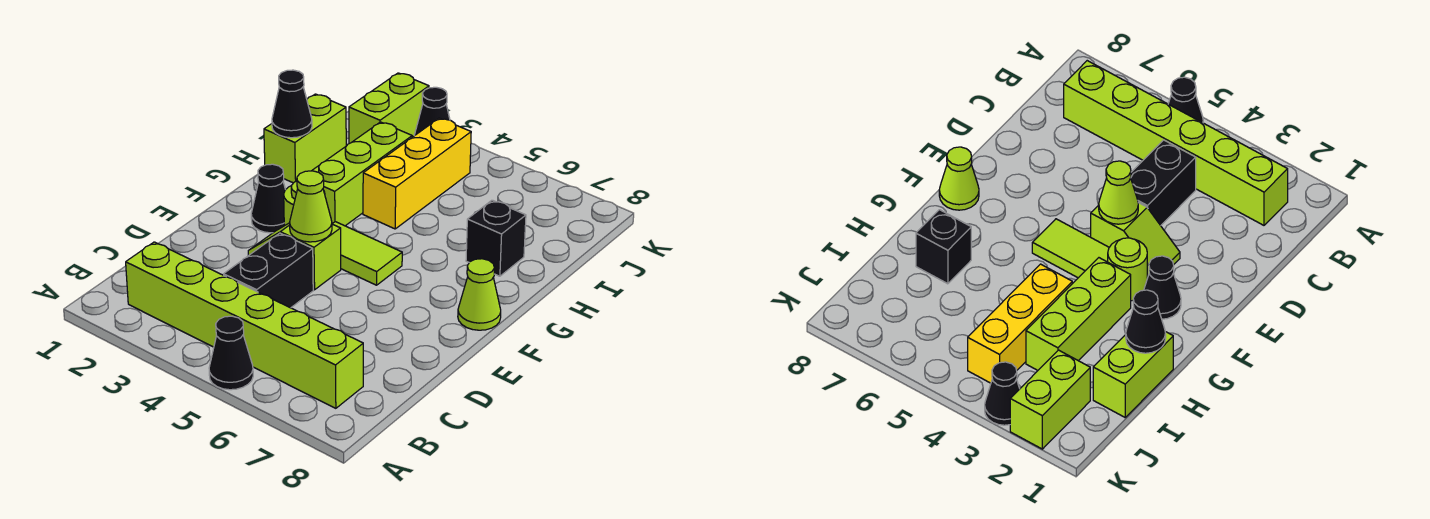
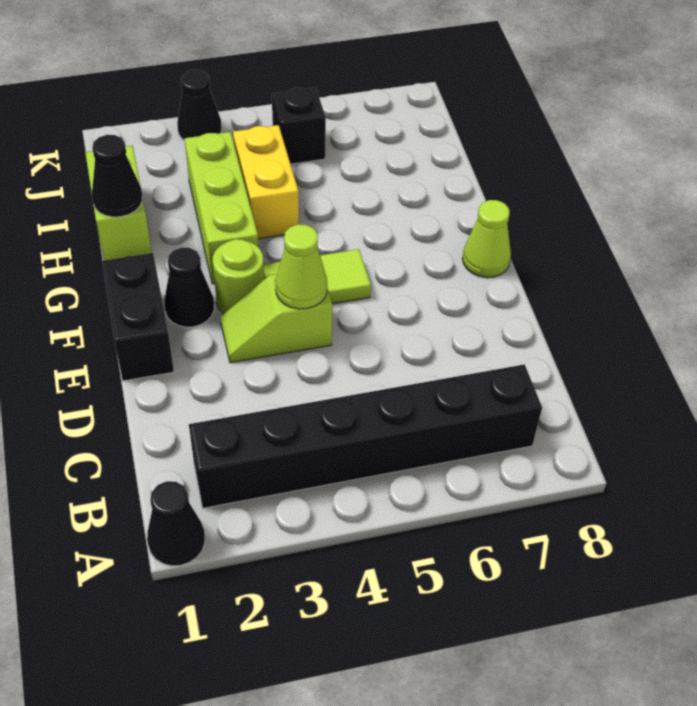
black cone A5 level 1 -> black cone A1 level 1
lime brick B2:B7 level 1 -> black brick B2:B7 level 1
black brick C4:D4 level 1 -> black brick E1:F1 level 1
yellow brick H4:J4 level 1 -> yellow brick H4:I4 level 1
black brick H7 level 1 -> black brick J5 level 1
lime brick J2:K2 level 1 -> none

